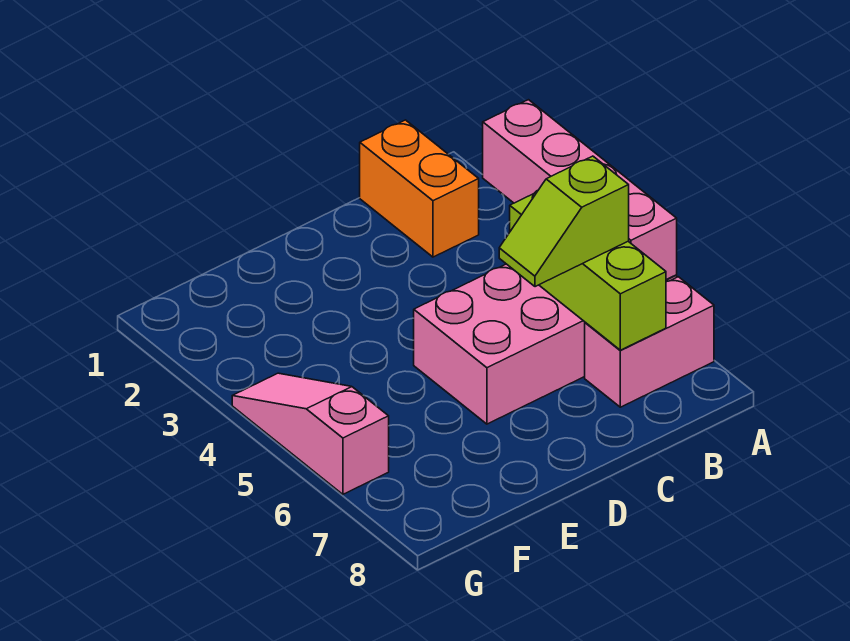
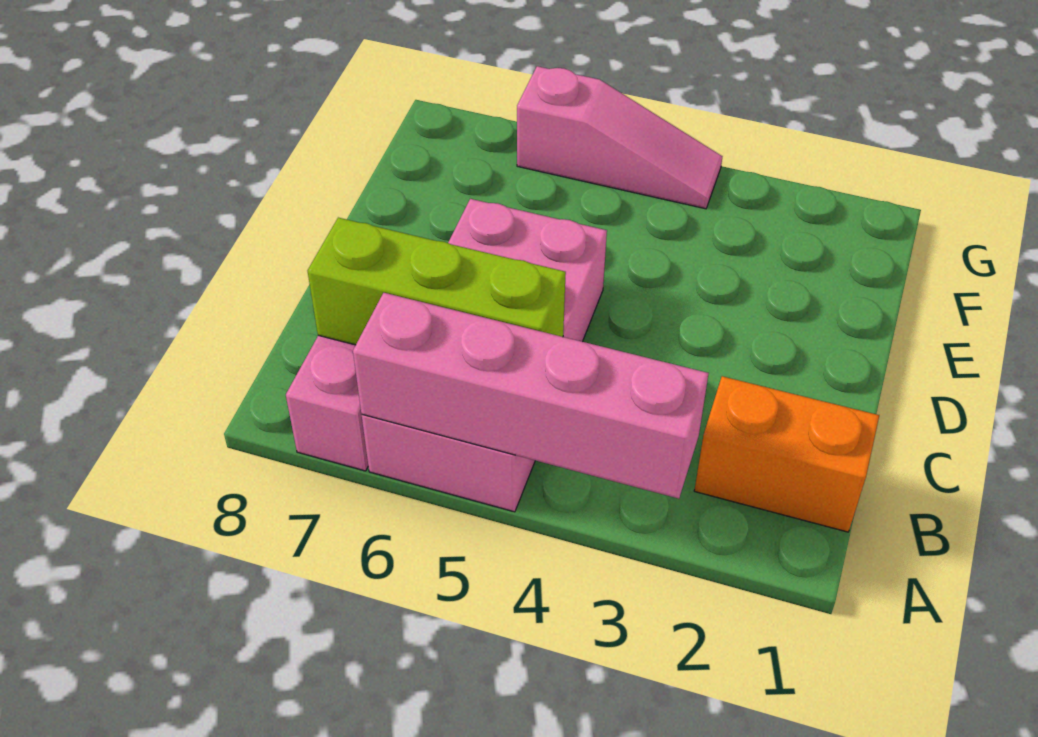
lime slope B6:C6 level 3 top B -> none

